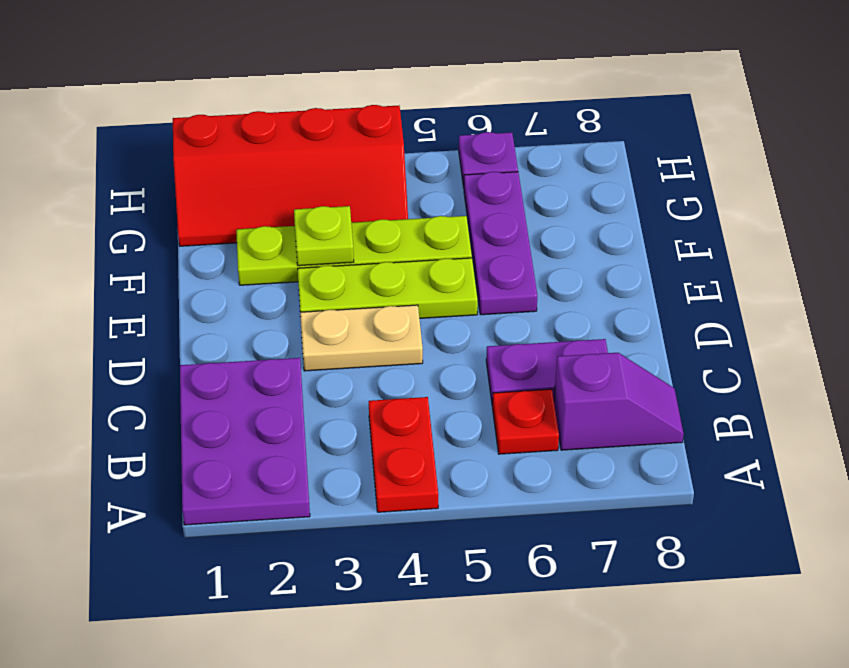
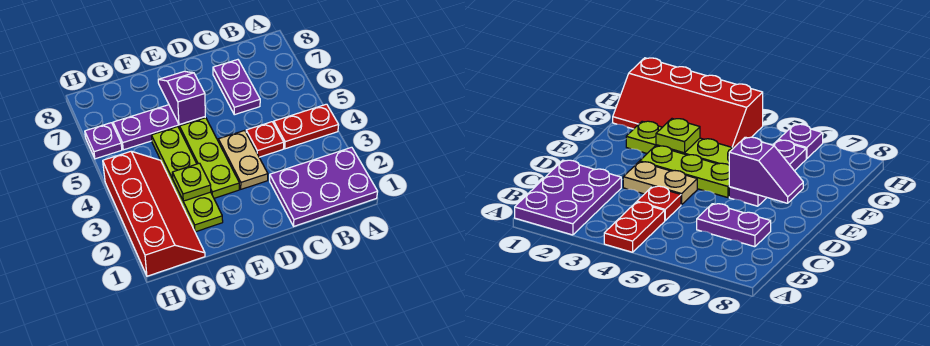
red plate B6 level 1 -> red plate C4 level 1
purple slope B7:B8 level 1 top 7 -> purple slope E6:E7 level 2 top 6

